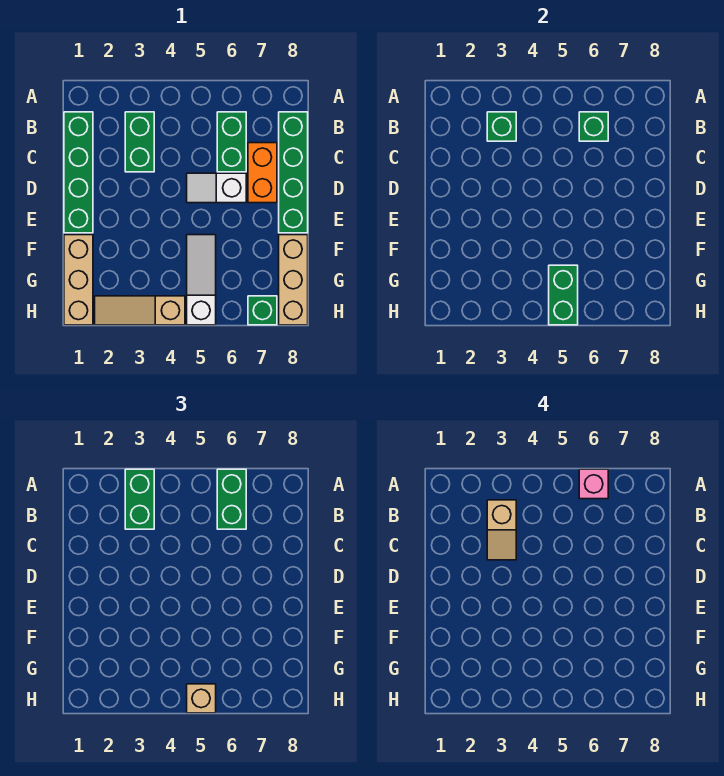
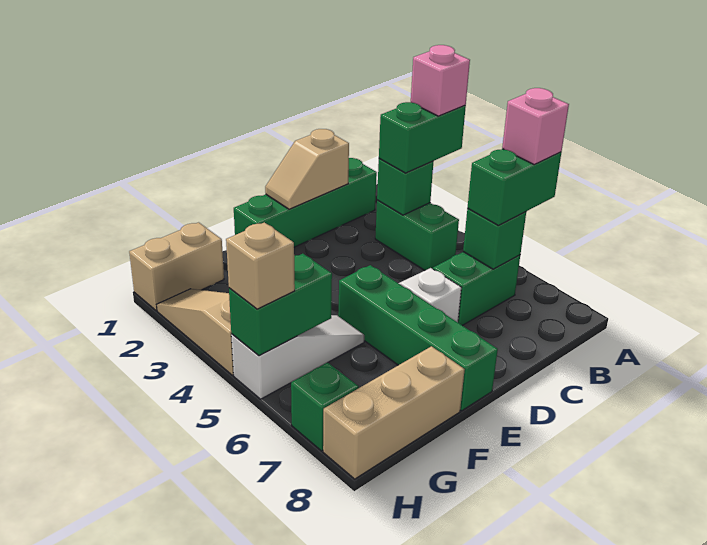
none -> pink brick A3 level 4
green brick B3:C3 level 1 -> green brick B3:B4 level 1
tan slope B3:C3 level 4 top B -> tan slope C1:D1 level 2 top C
green brick B8:E8 level 1 -> green brick E5:E8 level 1
orange brick C7:D7 level 1 -> none
tan brick F1:H1 level 1 -> tan brick G1:H1 level 1

